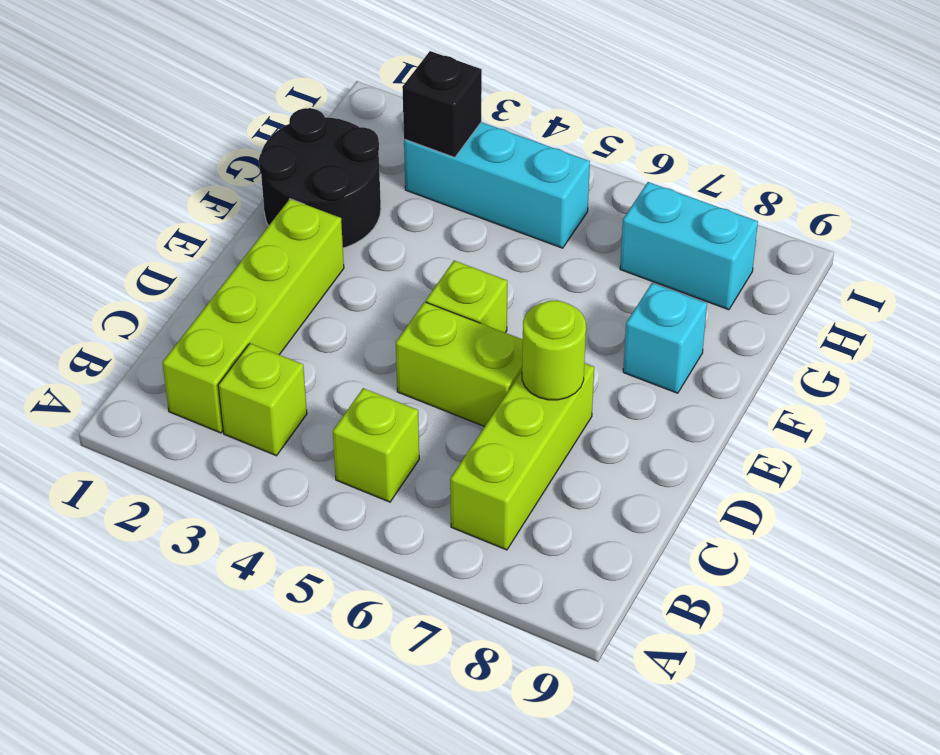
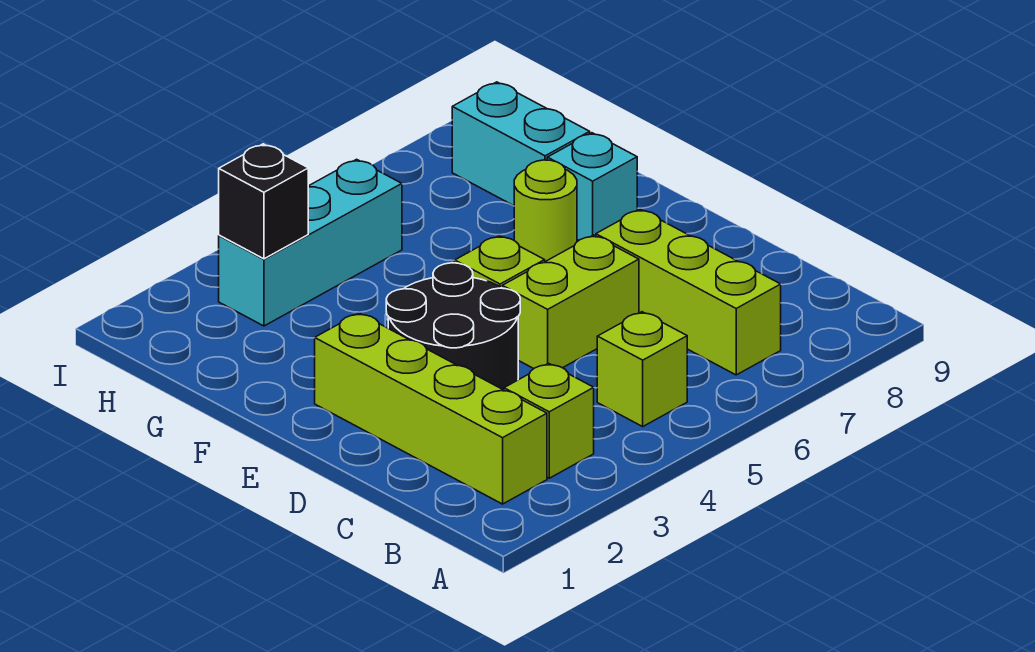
lime round brick D7 level 2 -> lime round brick F7 level 1
black round brick F1:G2 level 1 -> black round brick D3:E4 level 1
cyan brick H7:H8 level 1 -> cyan brick G8:H8 level 1

